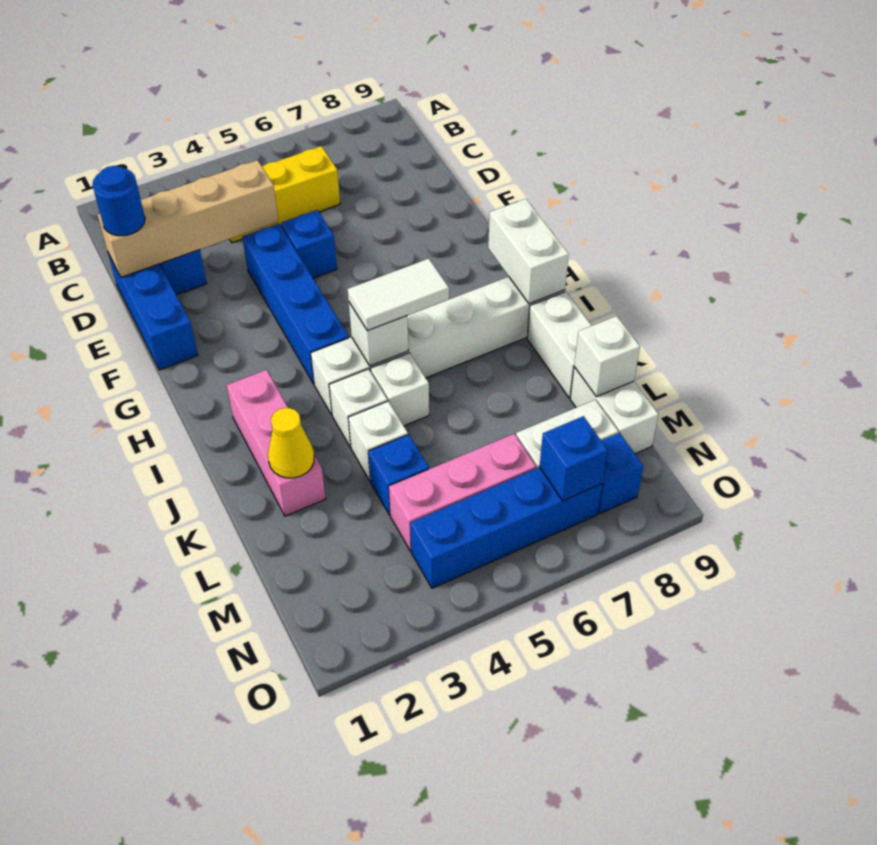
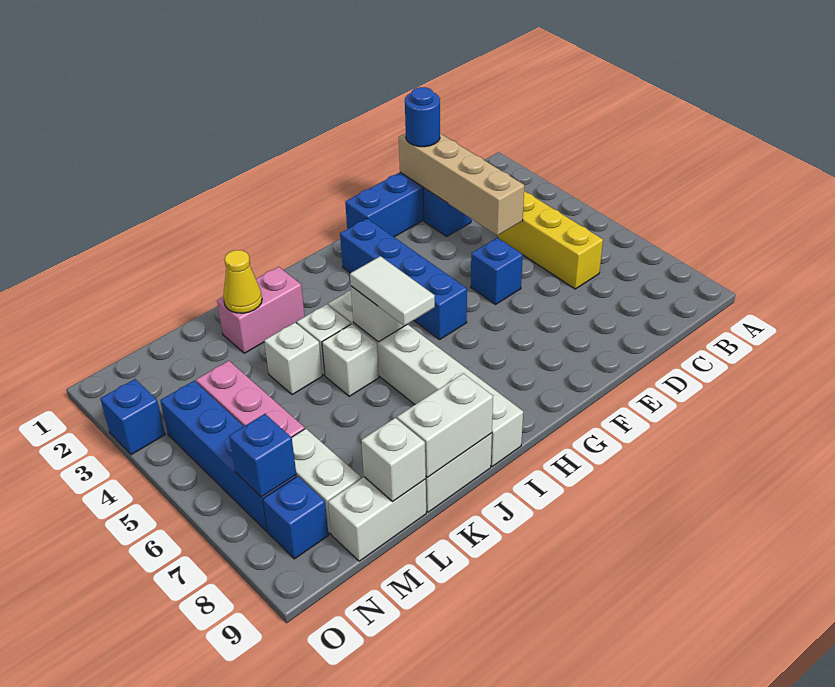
blue brick E4:H4 level 1 -> blue brick G2:G5 level 1
white brick H9:I9 level 2 -> white brick J9:K9 level 2
pink brick I2:K2 level 1 -> pink brick J2:K2 level 1
blue brick L4 level 1 -> blue brick O3 level 1

